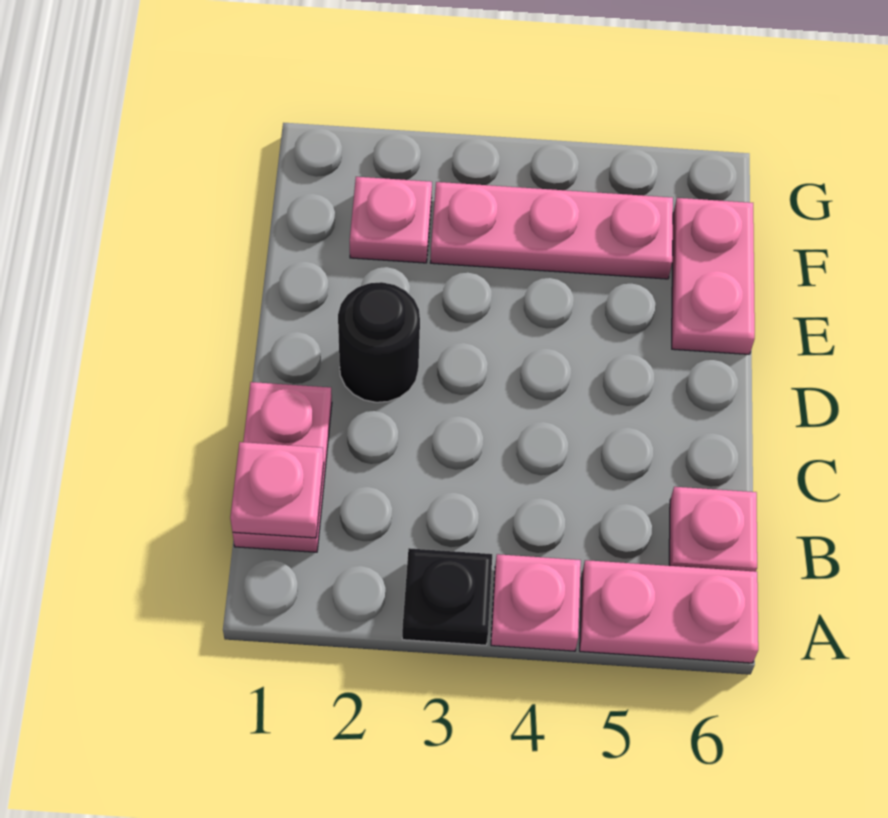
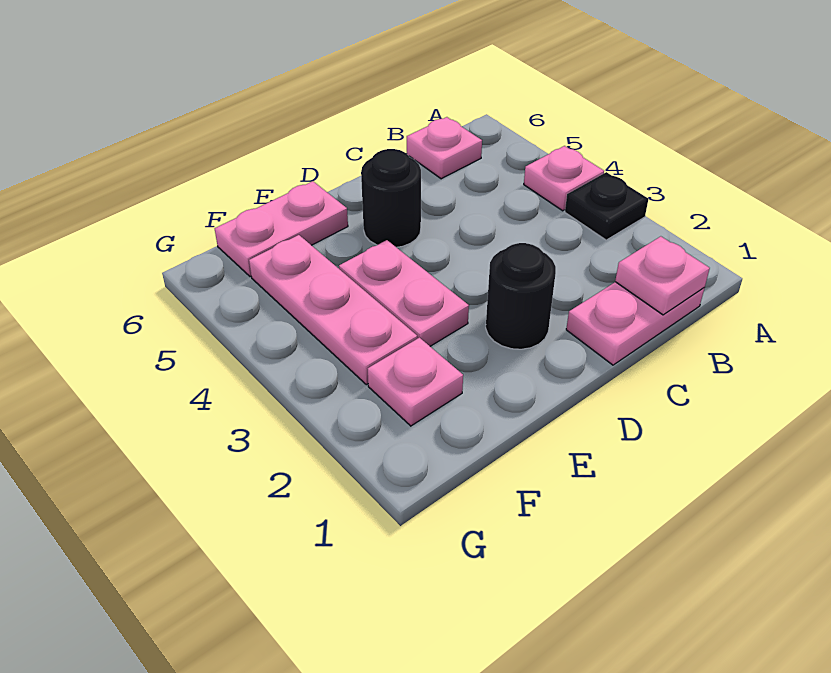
pink plate A5:A6 level 1 -> pink plate E3:E4 level 1
none -> black round brick D5 level 1

